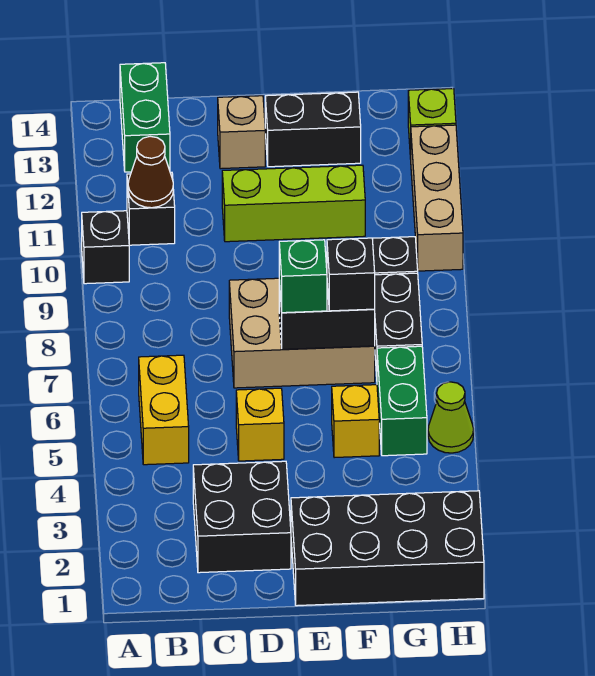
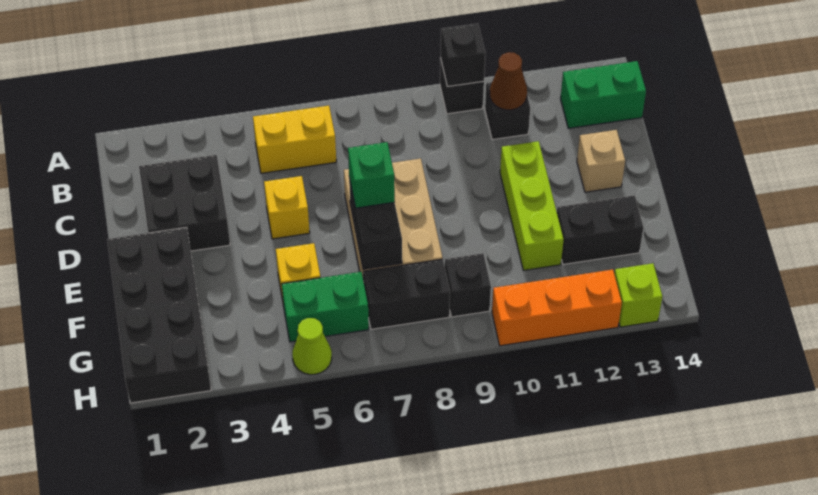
black brick E13:F13 level 1 -> black brick F12:F13 level 1
black brick F7 level 3 -> black brick A10 level 2
tan brick H10:H12 level 1 -> orange brick H10:H12 level 1

